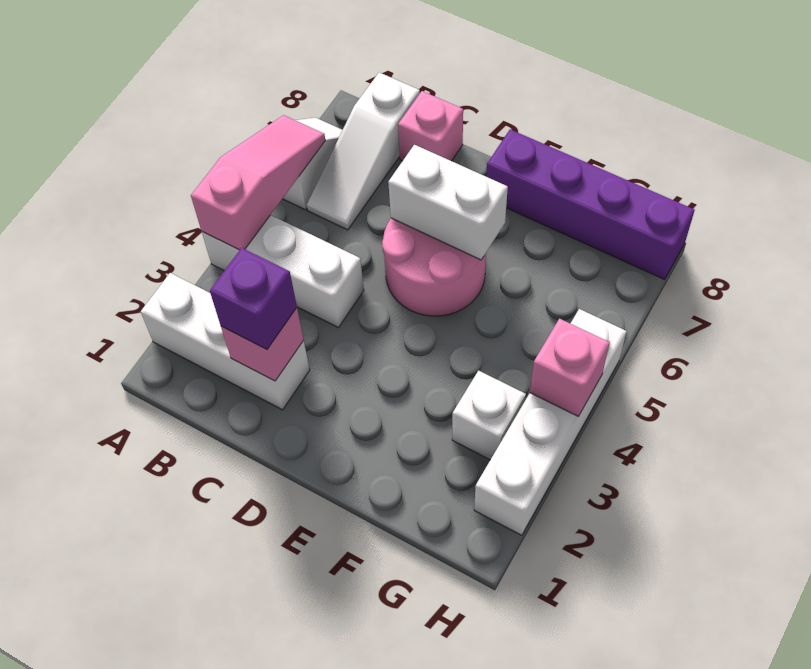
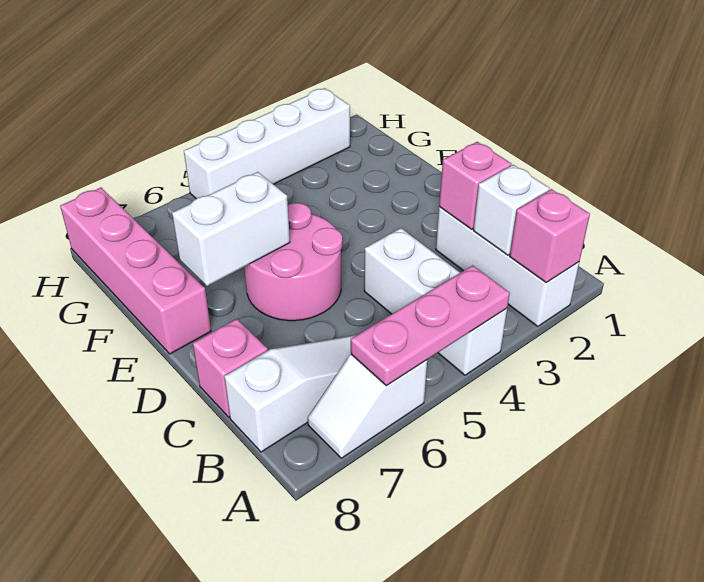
pink slope A4:A6 level 2 top 4 -> pink plate A4:A6 level 2
purple brick C2 level 3 -> none
white brick D6:E6 level 2 -> white brick E6:E7 level 2
purple brick E8:H8 level 1 -> pink brick E8:H8 level 1
white brick G3 level 1 -> white brick B2 level 2
pink brick H4 level 2 -> pink brick A2 level 2

